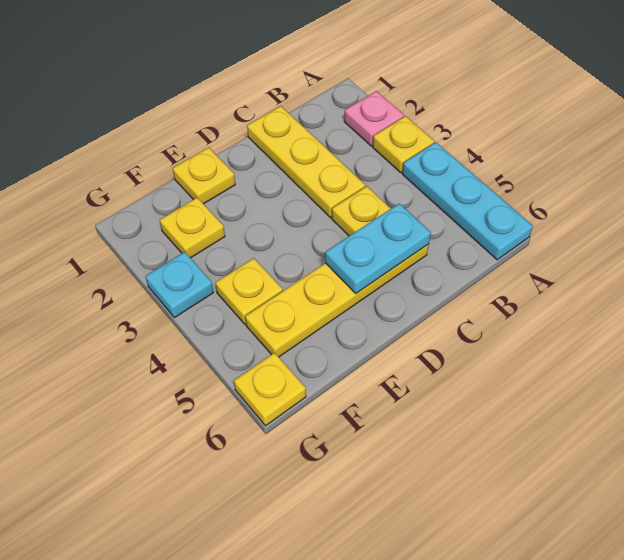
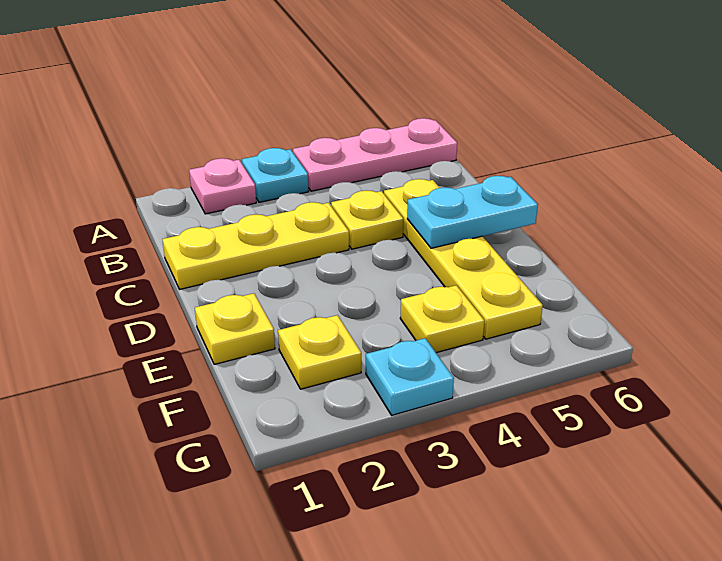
yellow plate A3 level 1 -> cyan plate A3 level 1
cyan plate A4:A6 level 1 -> pink plate A4:A6 level 1
cyan plate C5:D5 level 2 -> cyan plate D5:D6 level 2
yellow plate G6 level 1 -> none

